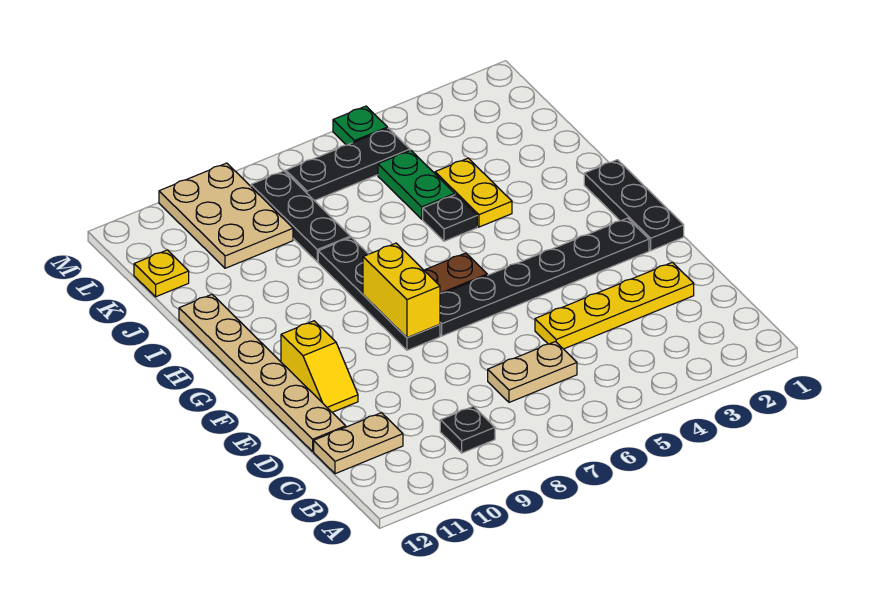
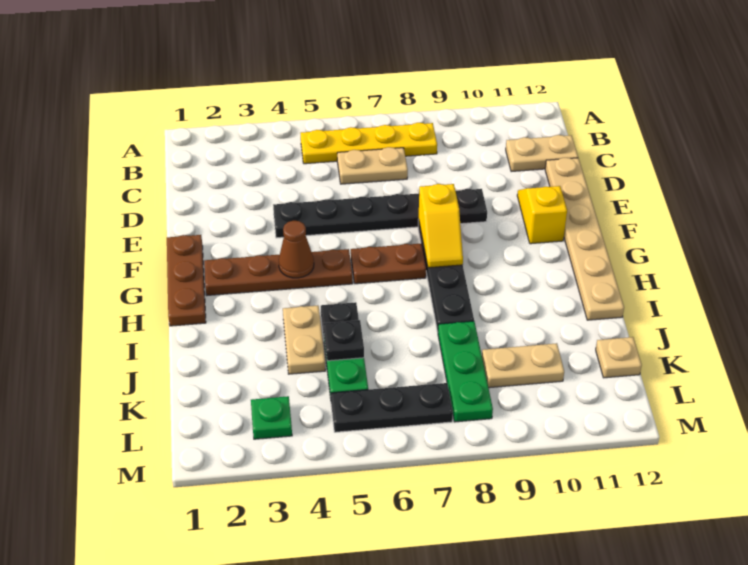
black plate B9 level 1 -> black plate J5 level 2
yellow plate D2:D5 level 1 -> yellow plate B5:B8 level 1
black plate F1:H1 level 1 -> brown plate F1:H1 level 1
black plate F2:F7 level 1 -> black plate E4:E9 level 1
yellow brick F8:G8 level 2 -> yellow slope F8:G8 level 2 top F
none -> brown plate G2:G5 level 1
none -> brown cone G4 level 2
yellow plate I4:J4 level 1 -> tan plate I4:J4 level 1
black plate J8:L8 level 1 -> green plate J8:L8 level 1
tan plate K9:M10 level 1 -> tan plate K9:K10 level 1
yellow plate K12 level 1 -> tan plate K12 level 1
green plate M5 level 1 -> green plate L3 level 1

